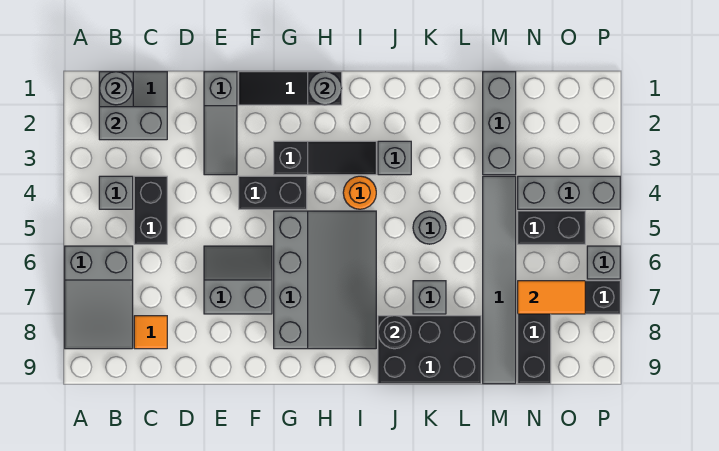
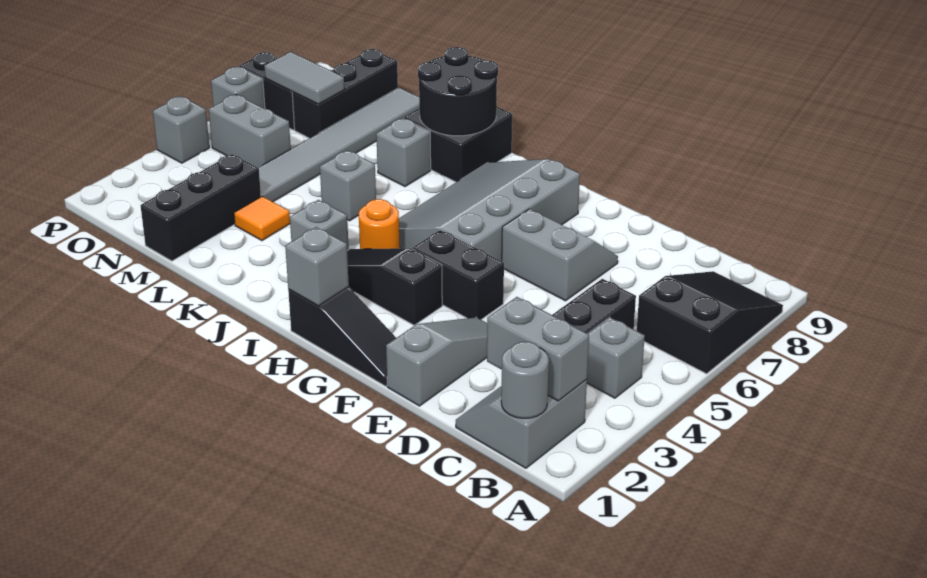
grey slope A6:B8 level 1 top 6 -> black slope A6:B8 level 1 top 6
orange tile C8 level 1 -> orange tile L3 level 1
grey slope E6:F7 level 1 top 7 -> grey slope E6:F7 level 1 top 6
grey round brick H1 level 2 -> grey brick H1 level 2
black brick J8:L9 level 1 -> black brick J8:K9 level 1
black round brick J8 level 2 -> black round brick J8:K9 level 2
grey round brick K5 level 1 -> grey brick K5 level 1
grey brick M1:M3 level 1 -> black brick M1:M3 level 1
grey brick N4:P4 level 1 -> grey brick P4 level 1
black brick N5:O5 level 1 -> grey brick N5:O5 level 1
orange tile N7:O7 level 2 -> grey tile N7:O7 level 2

